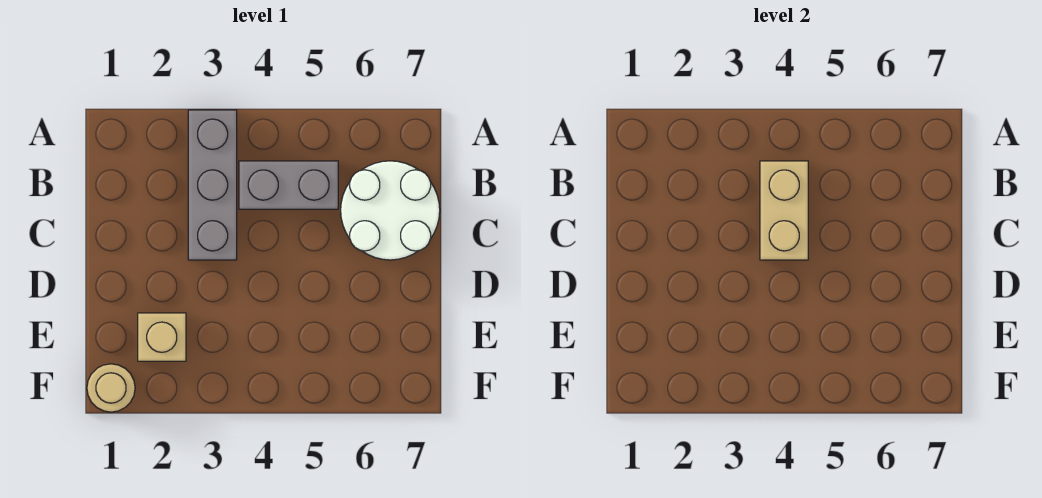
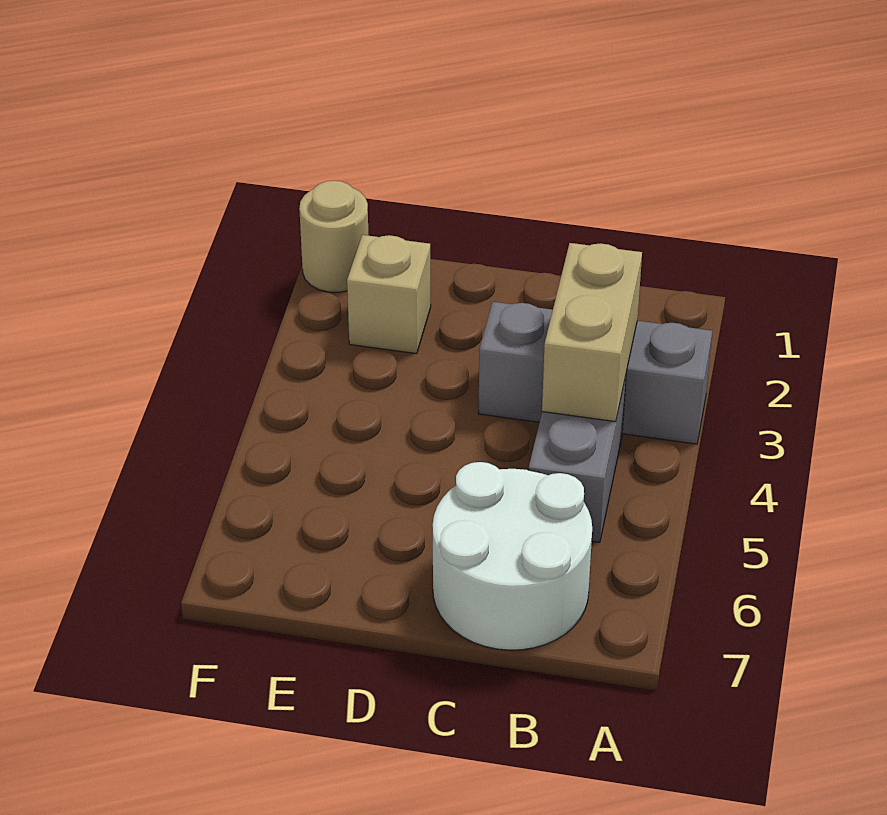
tan brick B4:C4 level 2 -> tan brick B3:B4 level 2

